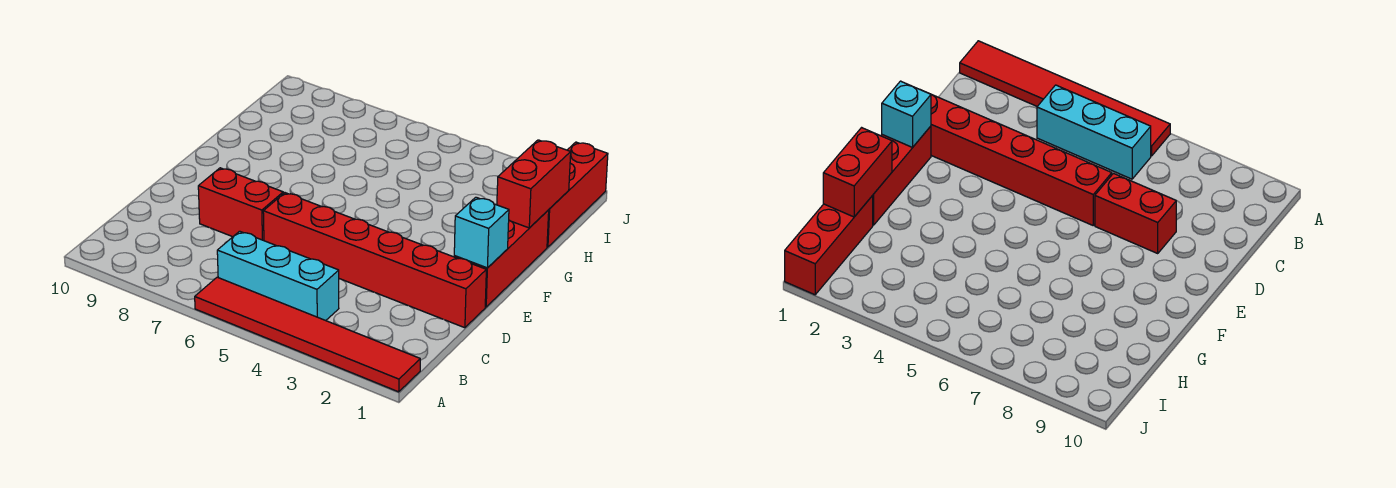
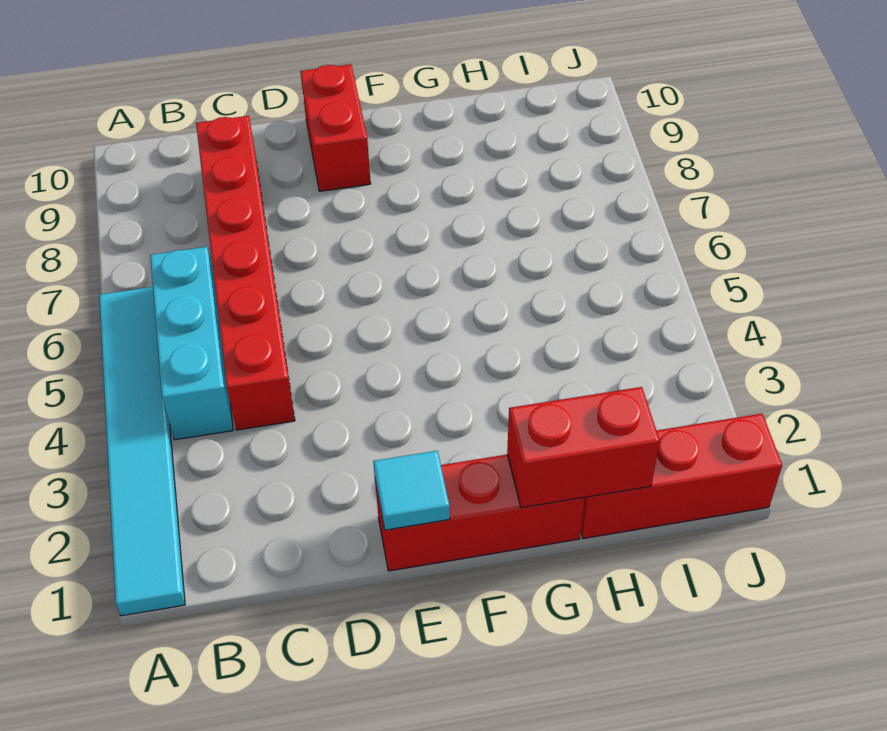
red tile A1:A6 level 1 -> cyan tile A1:A6 level 1
red brick D1:D6 level 1 -> red brick C4:C9 level 1
red brick D7:D8 level 1 -> red brick E9:E10 level 1
cyan brick E1 level 2 -> cyan tile E1 level 2

